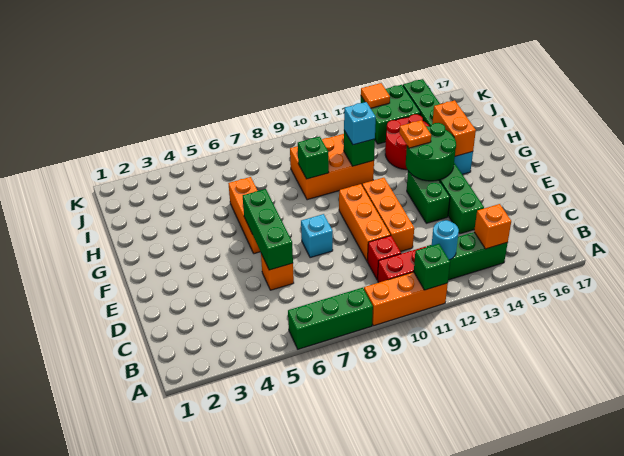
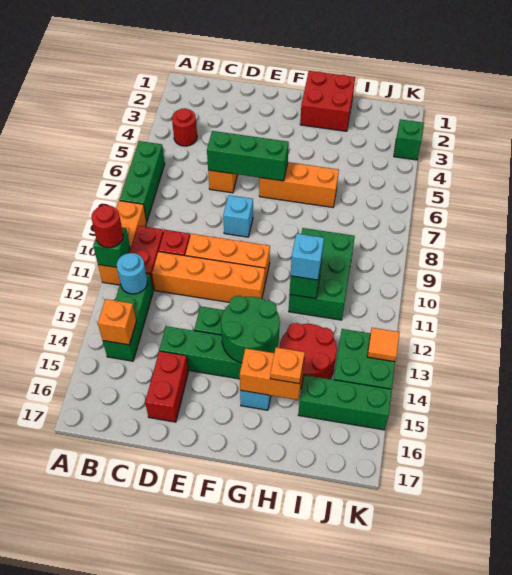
none -> red round brick A11 level 3
none -> red round brick B4 level 1
orange brick D11:F11 level 1 -> orange brick C11:F11 level 1
none -> red brick D15:D16 level 1
none -> red brick G1:H2 level 1
orange plate G13 level 3 -> orange plate H15 level 3
orange brick H9:I11 level 1 -> green brick H9:I11 level 1
green brick H9 level 2 -> green brick K3 level 1

